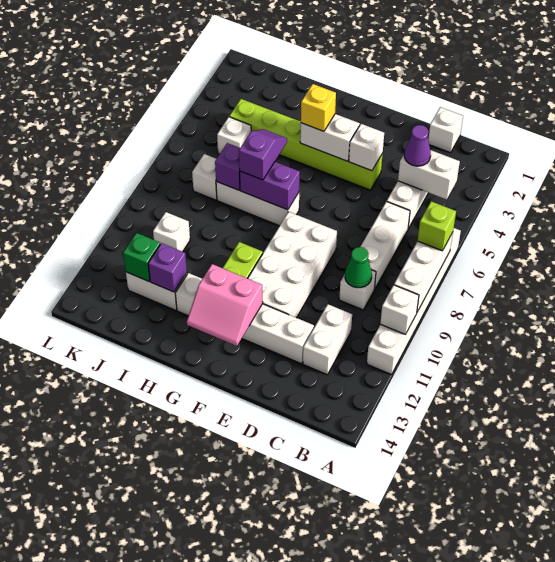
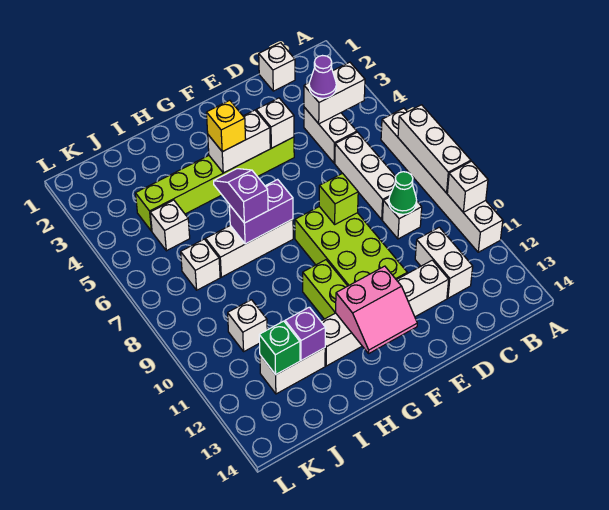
lime brick A7 level 3 -> lime brick E8 level 2
white brick E8:F11 level 1 -> lime brick E8:F11 level 1
purple brick I7 level 2 -> none

